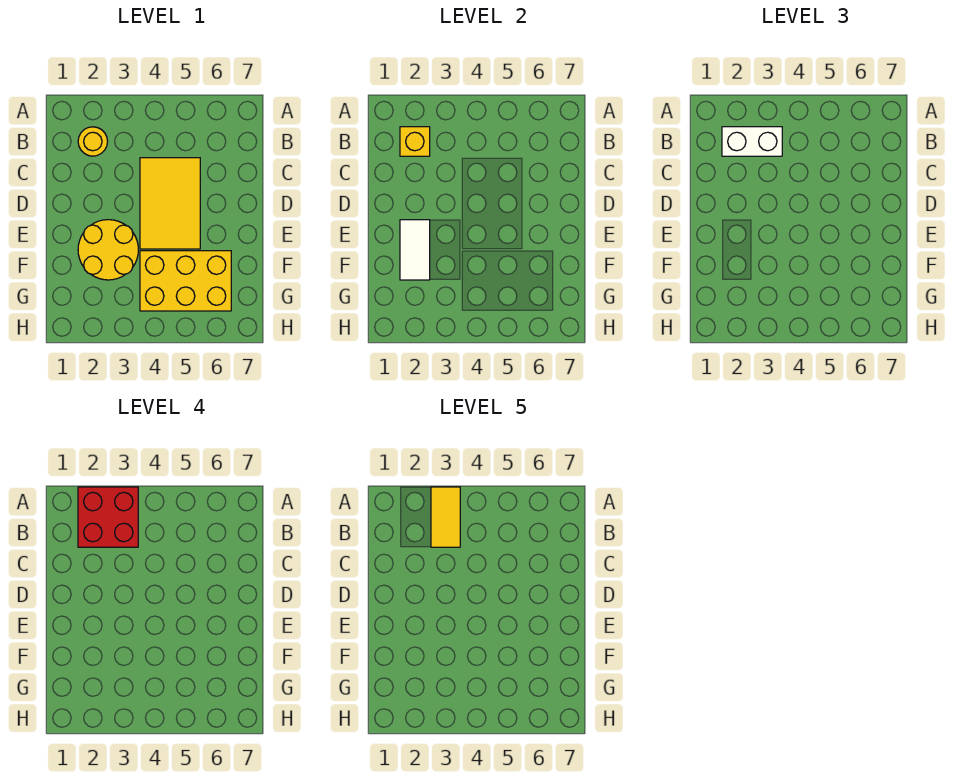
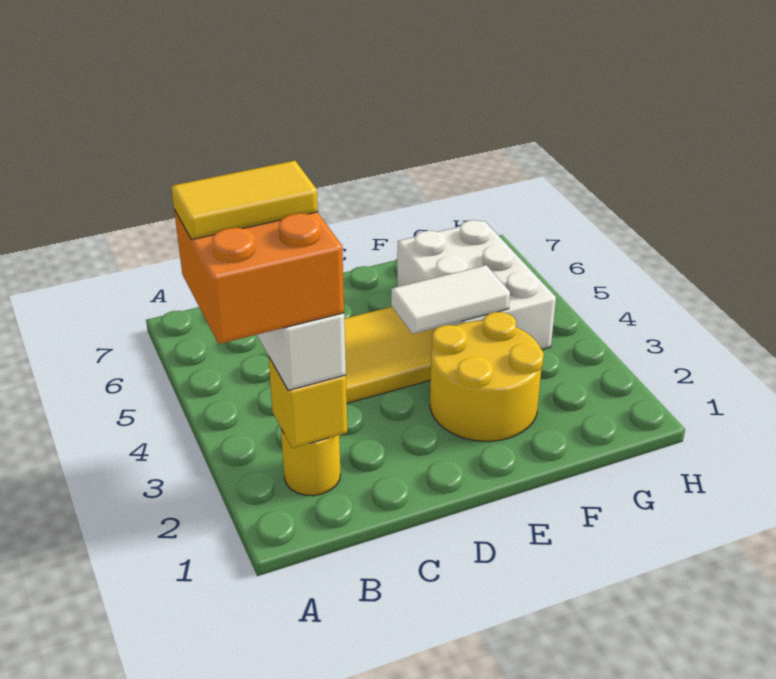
red brick A2:B3 level 4 -> orange brick A2:B3 level 4
white tile E2:F2 level 2 -> white tile E4:F4 level 2
yellow brick F4:G6 level 1 -> white brick F4:G6 level 1

